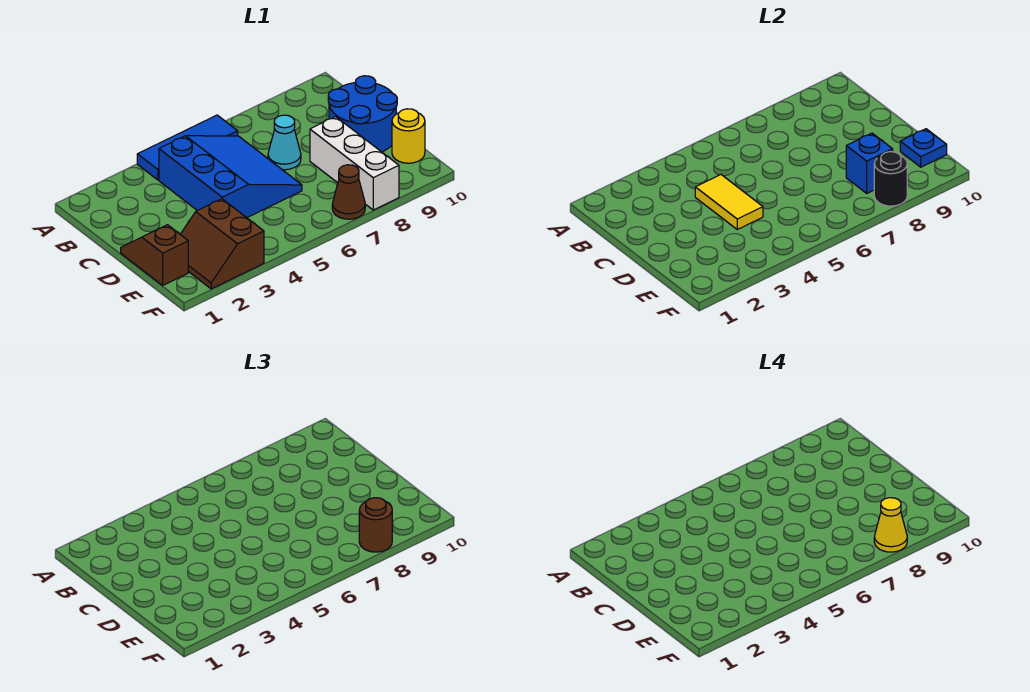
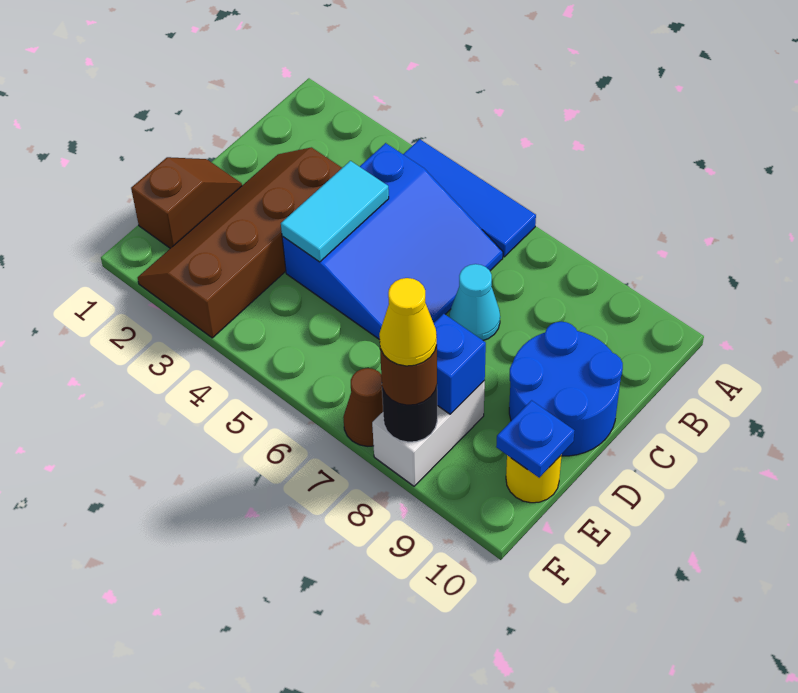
yellow tile C4:D4 level 2 -> cyan tile C4:D4 level 2
white brick D8:F8 level 1 -> white brick E8:F8 level 1
brown slope E2:F3 level 1 top 3 -> brown slope C2:F3 level 1 top 3

